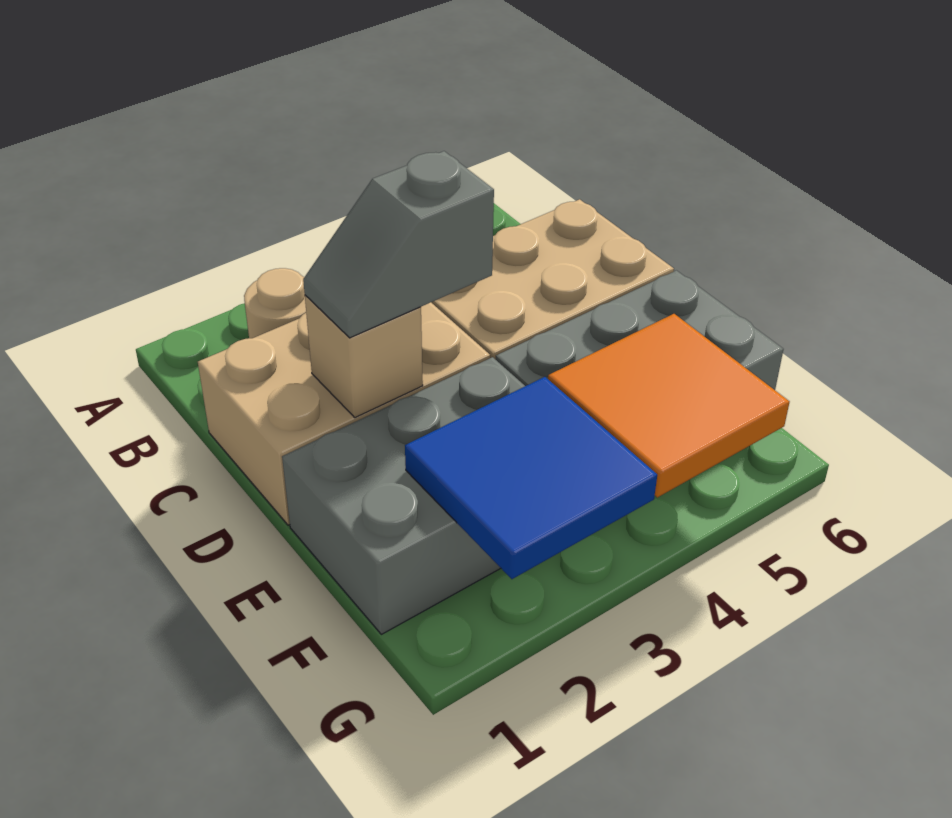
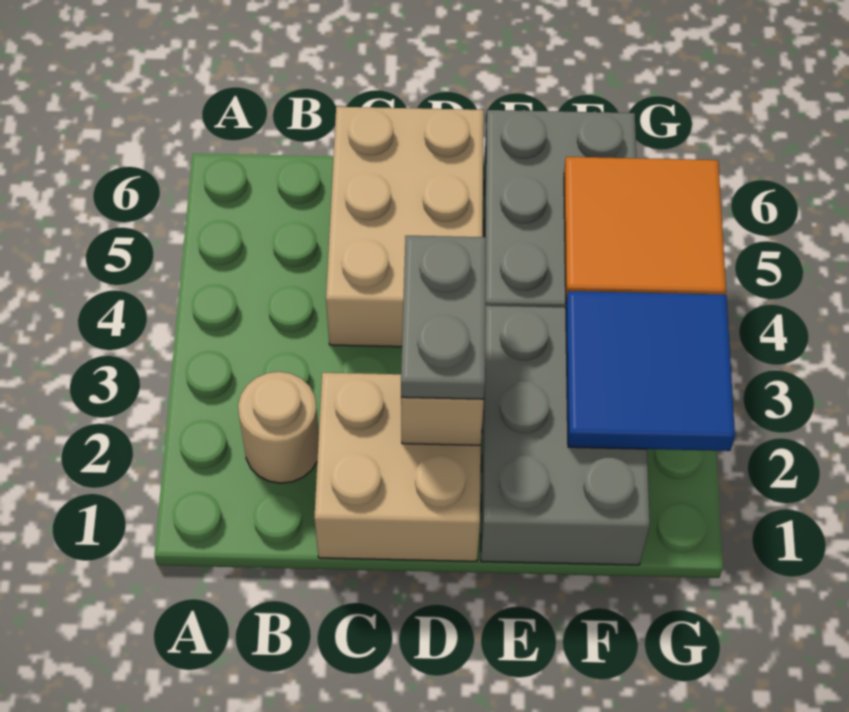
tan brick C1:D3 level 1 -> tan brick C1:D2 level 1
grey slope D2:D3 level 3 top 3 -> grey plate D2:D3 level 3

